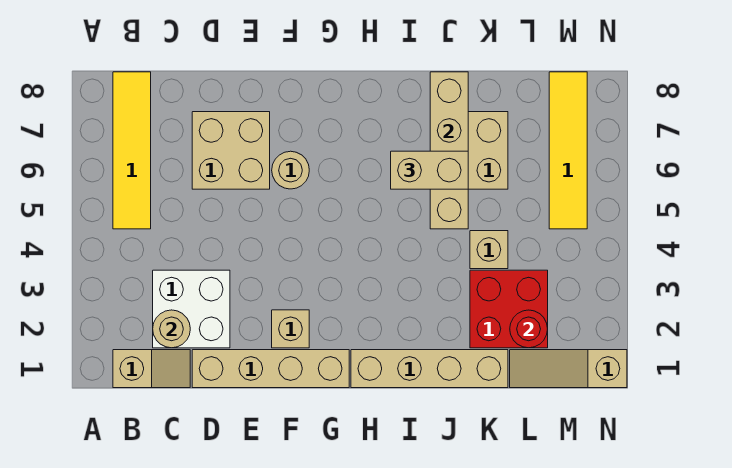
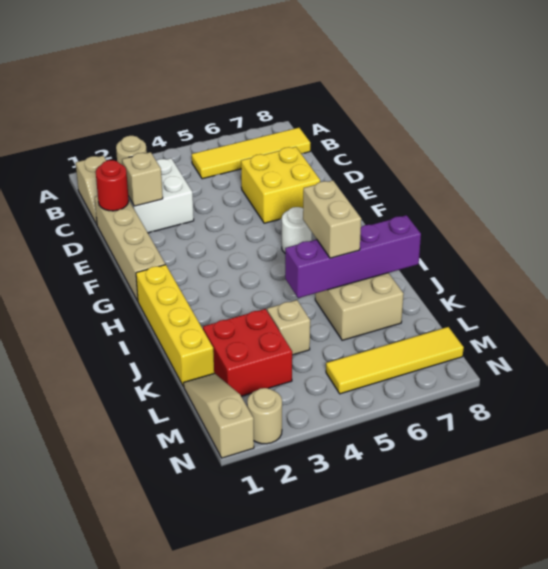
tan brick D6:E7 level 1 -> yellow brick D6:E7 level 1
tan brick F2 level 1 -> tan brick D2 level 2
tan round brick F6 level 1 -> tan round brick N2 level 1
none -> white round brick G6 level 1
tan brick H1:K1 level 1 -> yellow brick H1:K1 level 1
tan brick J5:J8 level 2 -> purple brick J5:J8 level 2
red round brick L2 level 2 -> red round brick D1 level 2

